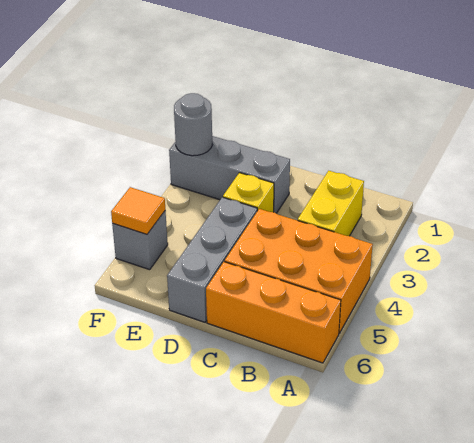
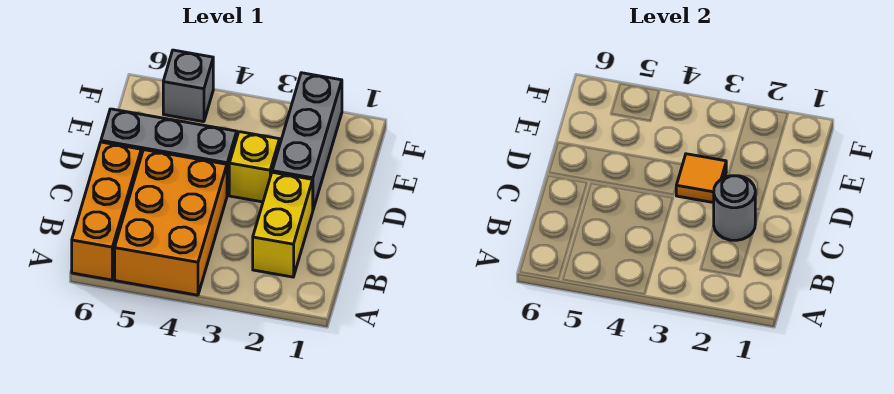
yellow brick B2:B3 level 1 -> yellow brick B2:C2 level 1
grey round brick F2 level 2 -> grey round brick C2 level 2
orange tile F5 level 2 -> orange tile D3 level 2

